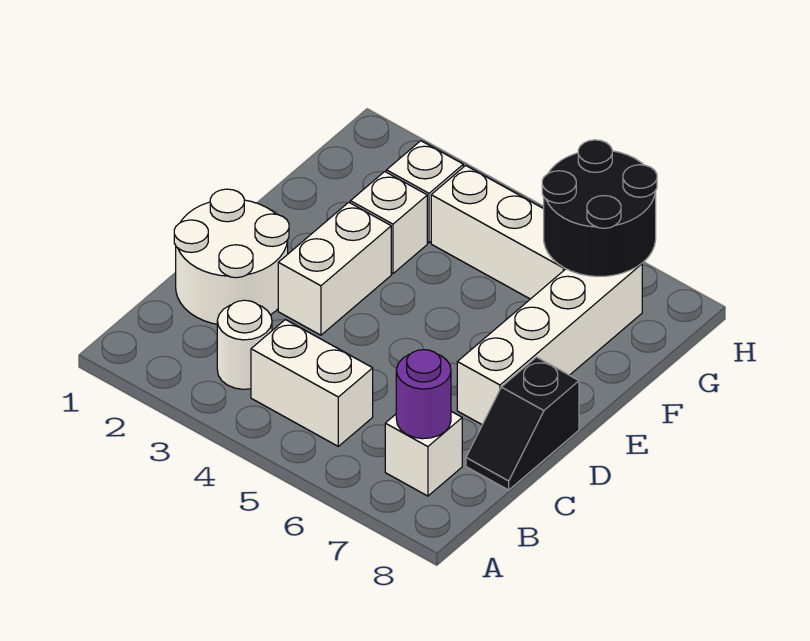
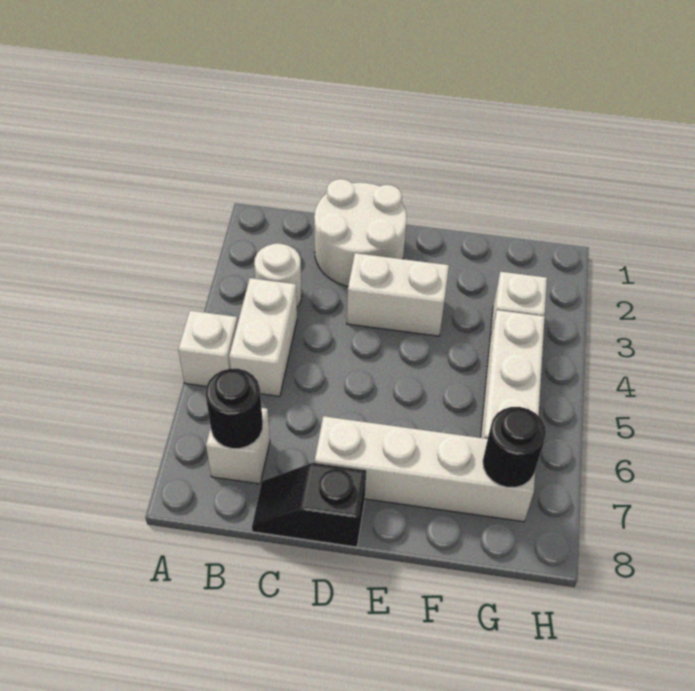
purple round brick B7 level 2 -> black round brick B7 level 2
white brick F3 level 1 -> white brick A5 level 1
black round brick G6:H7 level 2 -> black round brick G7 level 2

